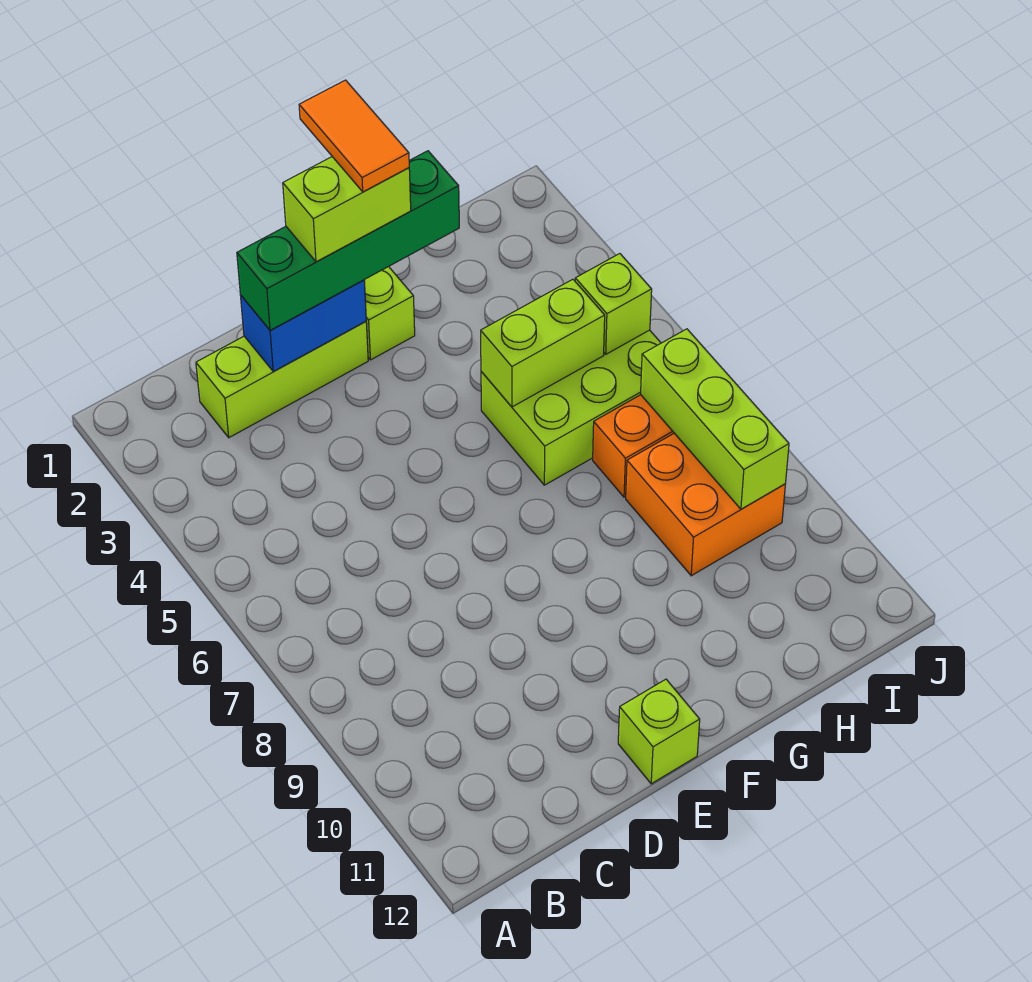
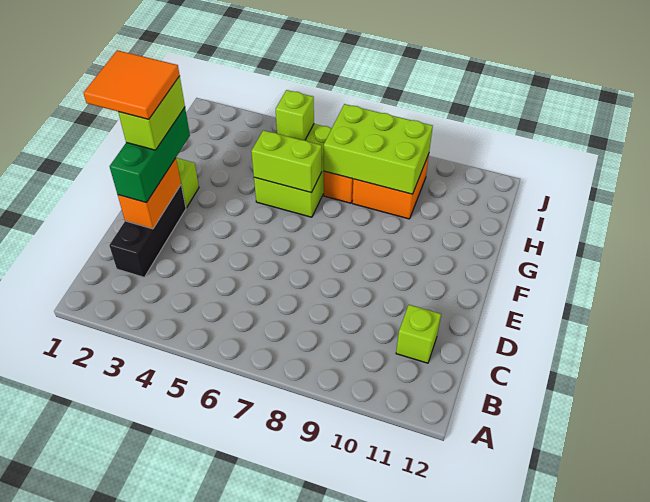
lime brick C2:E2 level 1 -> black brick C2:E2 level 1
blue brick D2:E2 level 2 -> orange brick D2:E2 level 2
green brick D2:G2 level 3 -> green brick D2:F2 level 3
lime brick E12 level 1 -> lime brick C11 level 1
orange tile F1:F2 level 5 -> orange tile E1:F2 level 5
lime brick G5:H5 level 2 -> lime brick G5:G6 level 2
lime brick I7:I9 level 2 -> lime brick H7:I9 level 2

